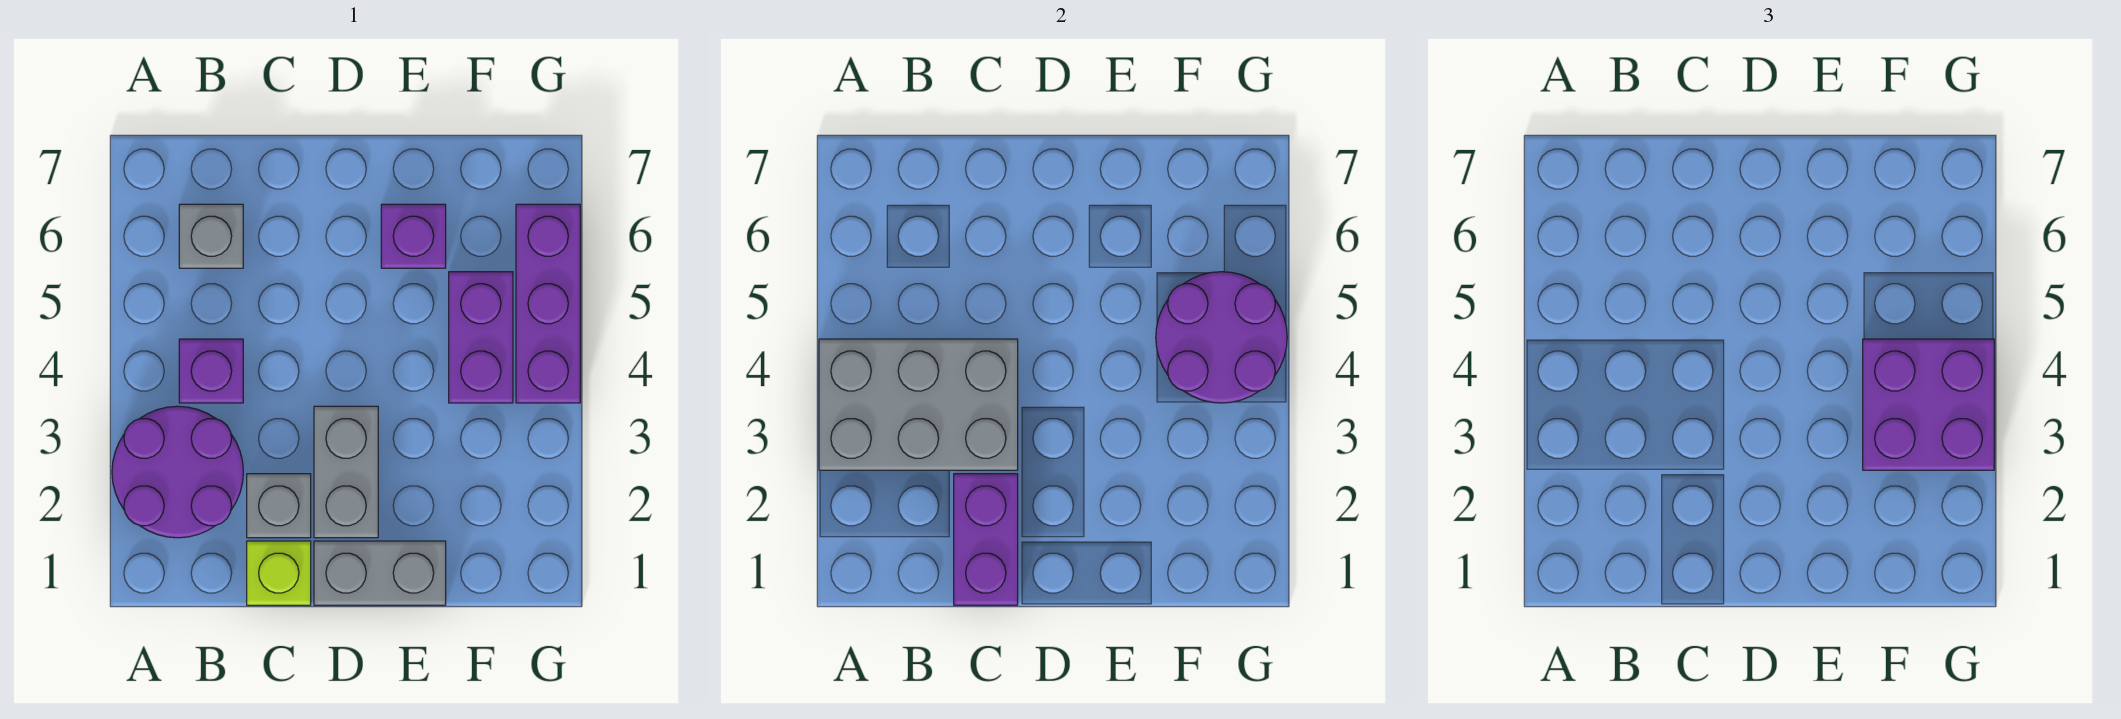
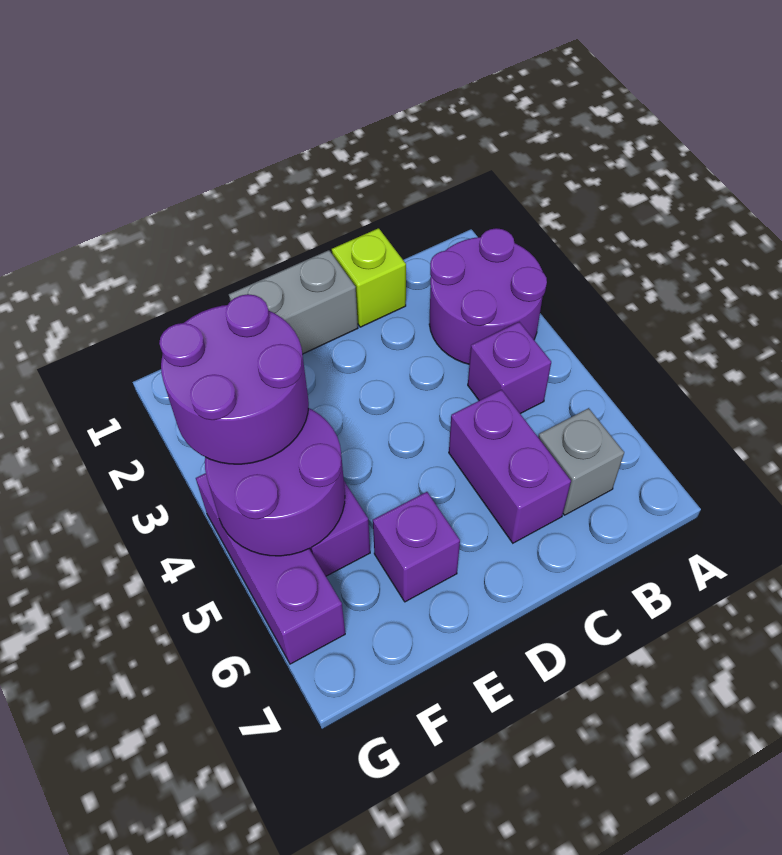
grey brick A3:C4 level 2 -> none
purple brick C1:C2 level 2 -> purple brick C5:C6 level 1
grey brick C2 level 1 -> none
grey brick D2:D3 level 1 -> none
purple brick F3:G4 level 3 -> purple round brick F3:G4 level 3

